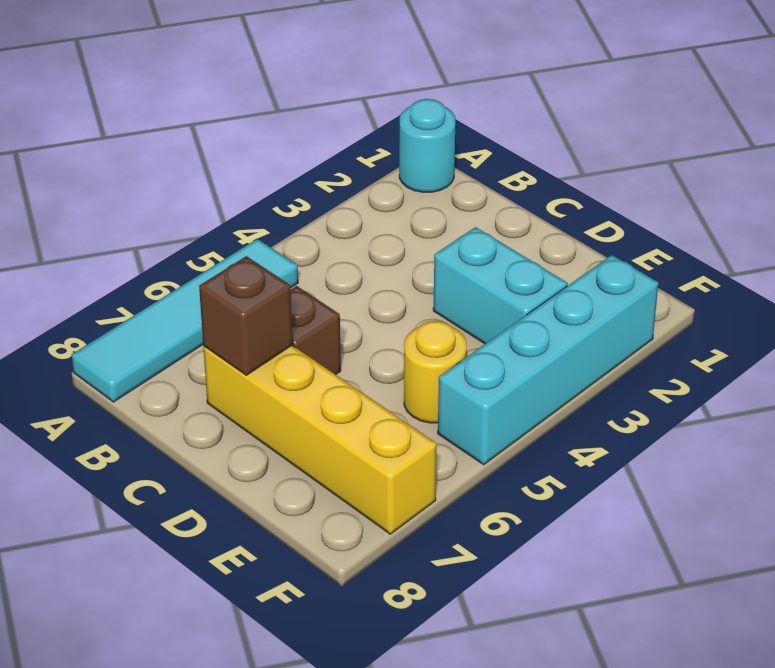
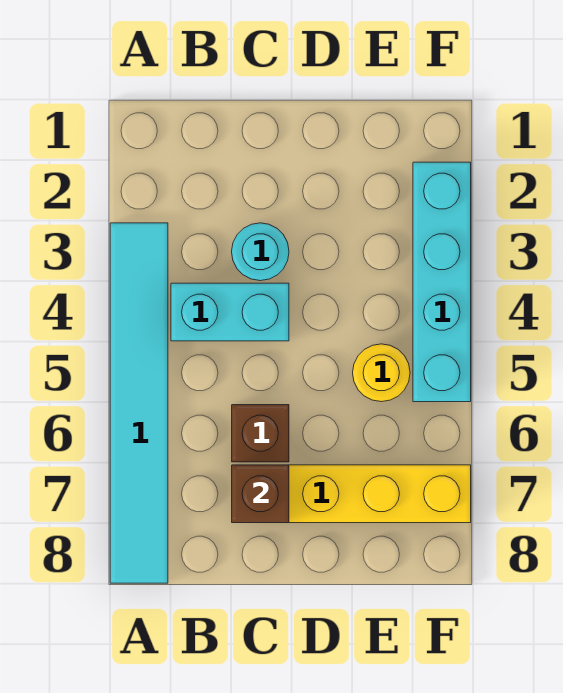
cyan round brick A1 level 1 -> cyan round brick C3 level 1
cyan tile A5:A8 level 1 -> cyan tile A3:A8 level 1
cyan brick D3:E3 level 1 -> cyan brick B4:C4 level 1

